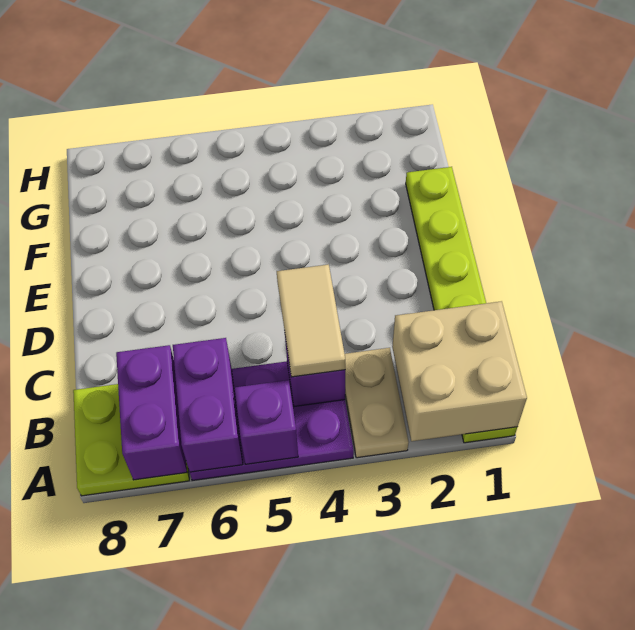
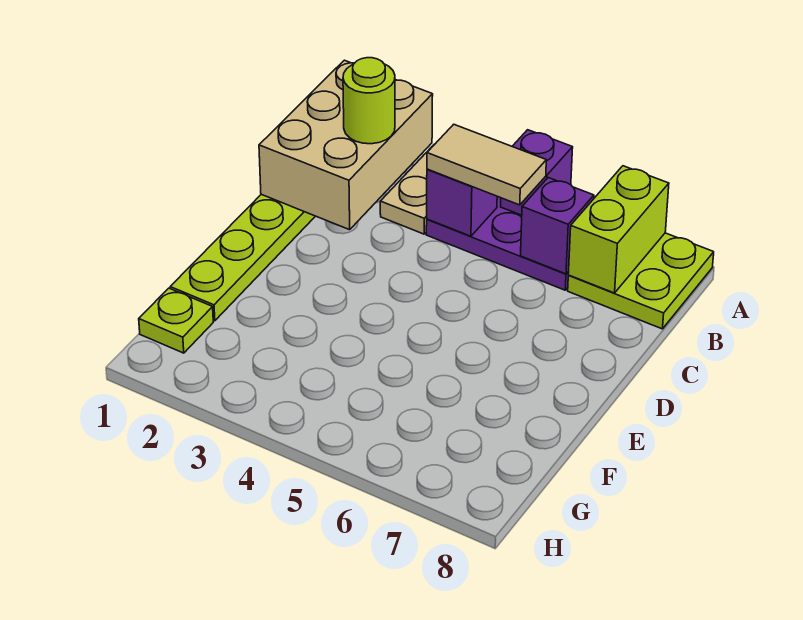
tan brick A1:B2 level 2 -> tan brick A1:C2 level 2
purple brick A6:B6 level 2 -> purple brick B6 level 2
purple brick A7:B7 level 2 -> lime brick A7:B7 level 2
none -> lime round brick B2 level 3
tan tile B4:C4 level 3 -> tan tile B4:B5 level 3
none -> lime plate G1 level 1

